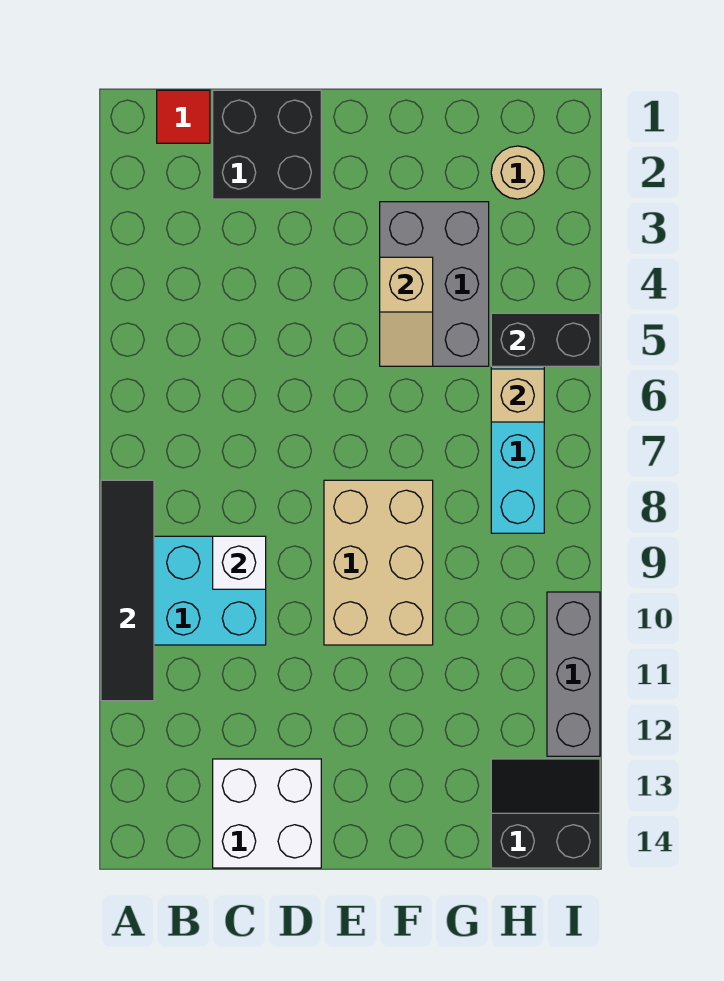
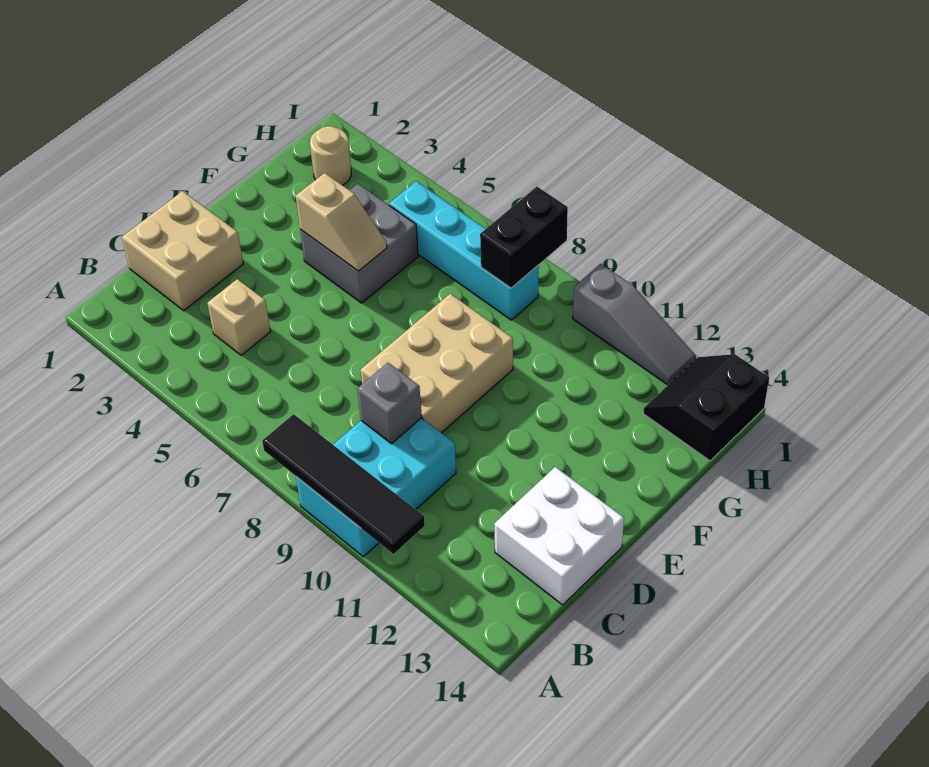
red tile B1 level 1 -> none
black brick C1:D2 level 1 -> tan brick C1:D2 level 1
white brick C9 level 2 -> grey brick C9 level 2
tan brick E8:F10 level 1 -> tan brick D8:F9 level 1
grey brick F3:G5 level 1 -> grey brick F4:G5 level 1
black brick H5:I5 level 2 -> black brick H8:I8 level 2
tan brick H6 level 2 -> tan brick C4 level 1
grey brick I10:I12 level 1 -> grey slope I10:I12 level 1 top 10

